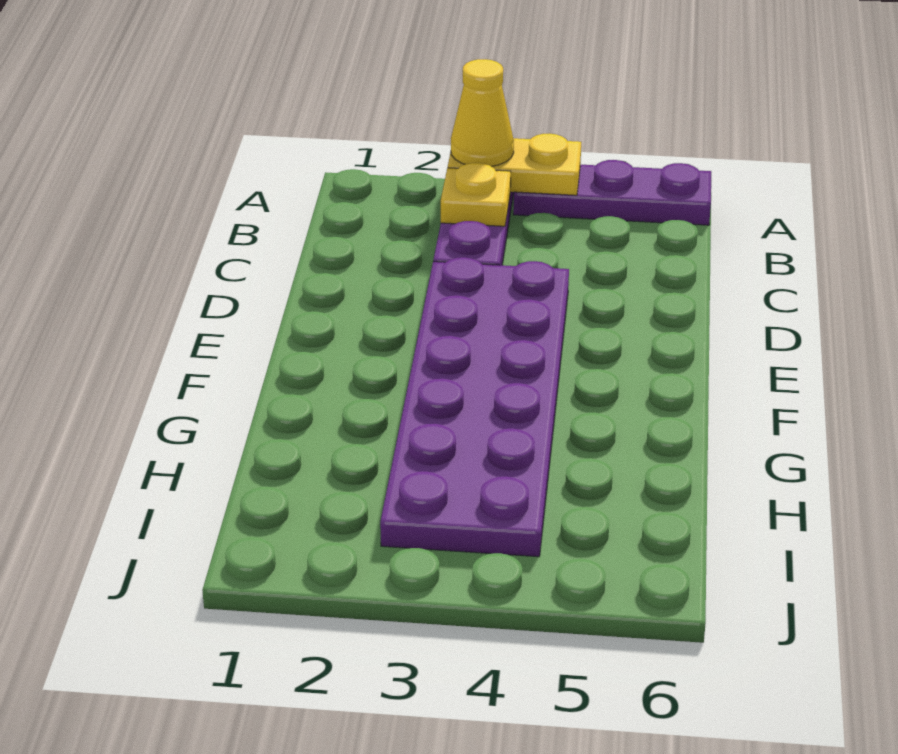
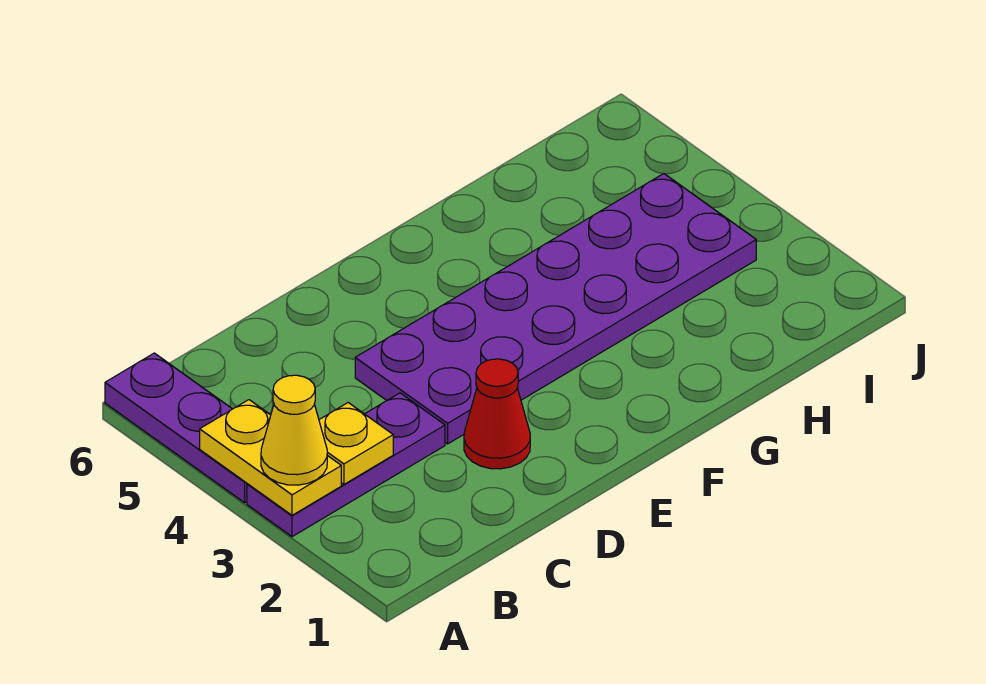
none -> red cone D2 level 1

